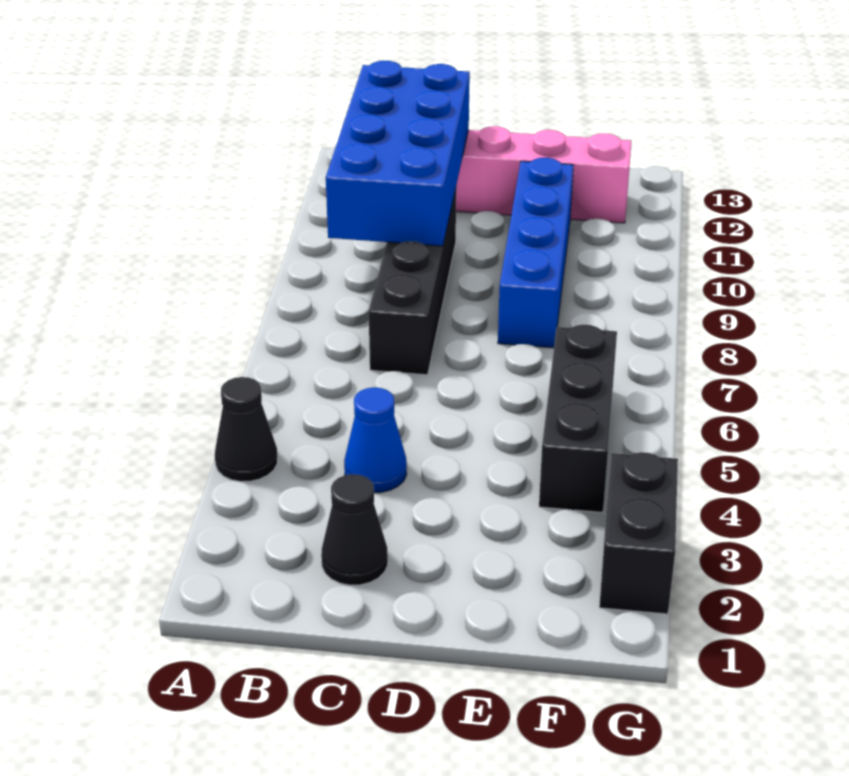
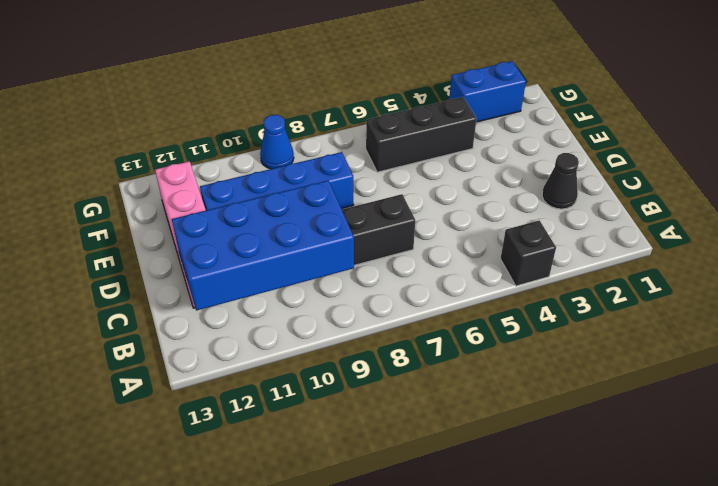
black cone A4 level 1 -> black brick A4 level 1
blue cone C4 level 1 -> blue cone G9 level 1
black brick G2:G3 level 1 -> blue brick G2:G3 level 1

